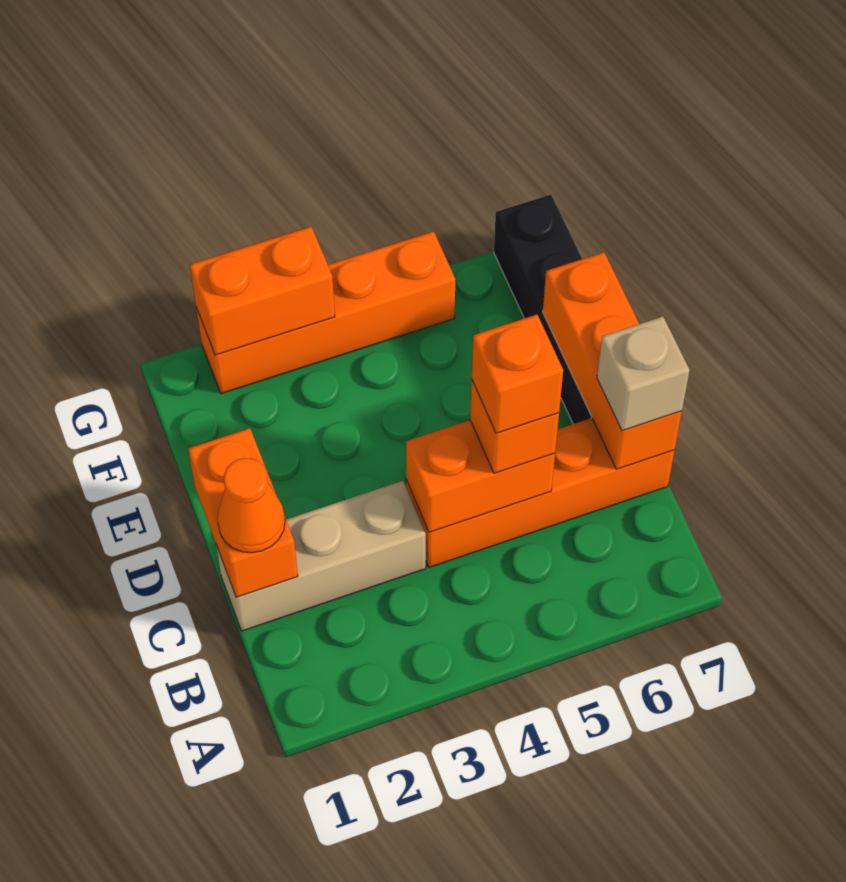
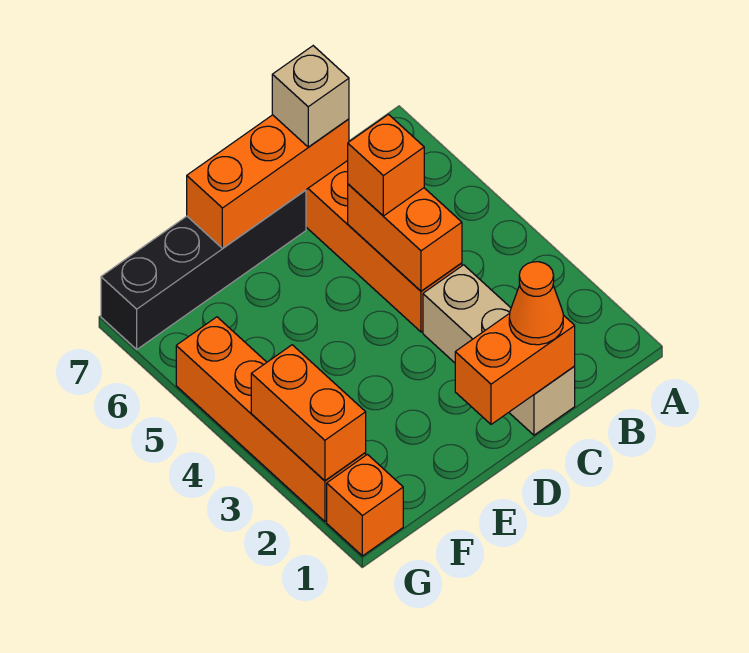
orange brick C5 level 4 -> orange brick G1 level 1

